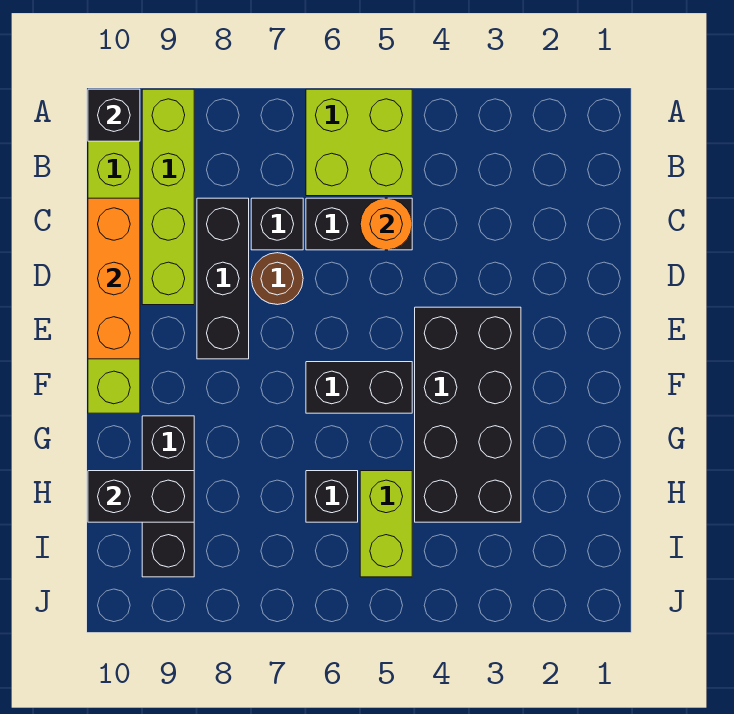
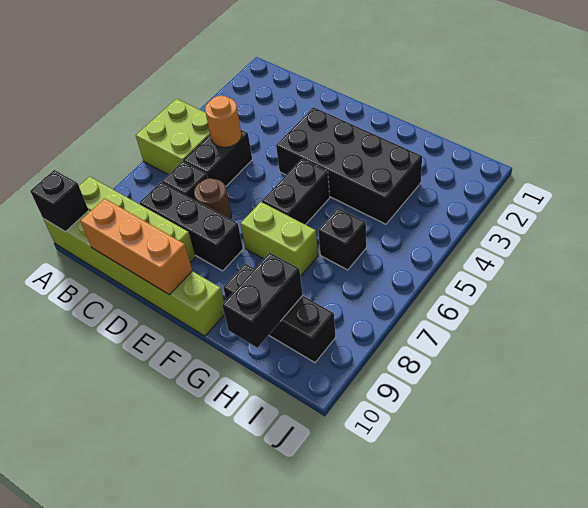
lime brick H5:I5 level 1 -> lime brick F7:G7 level 1

